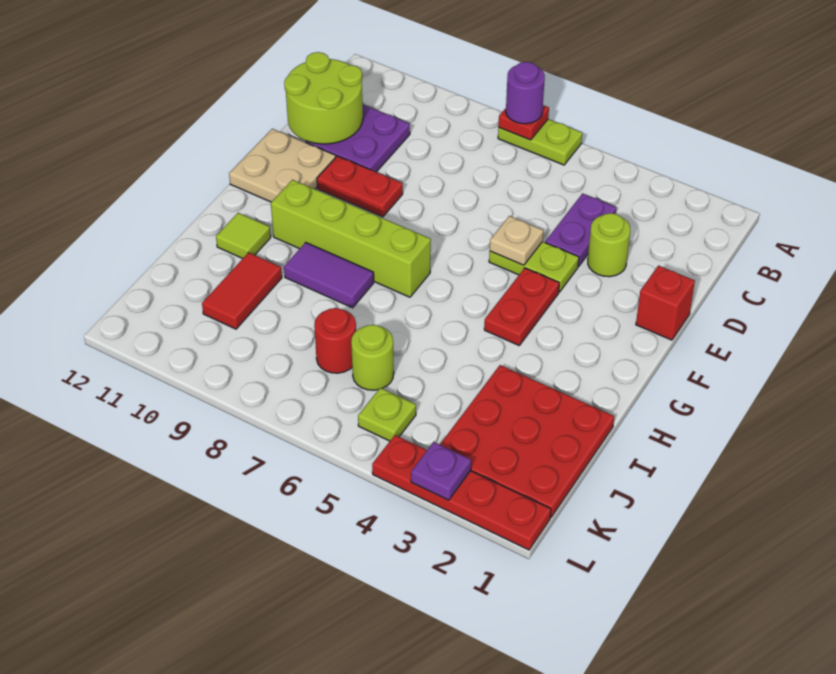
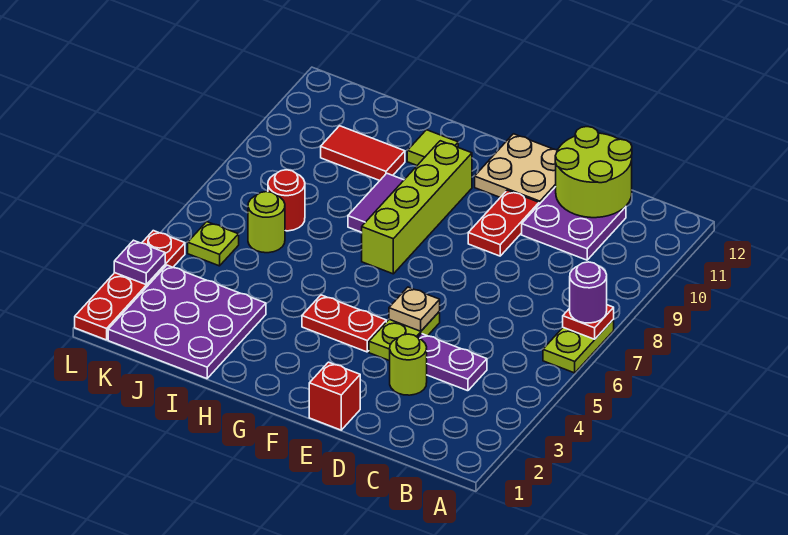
red plate I1:K3 level 1 -> purple plate I1:K3 level 1

